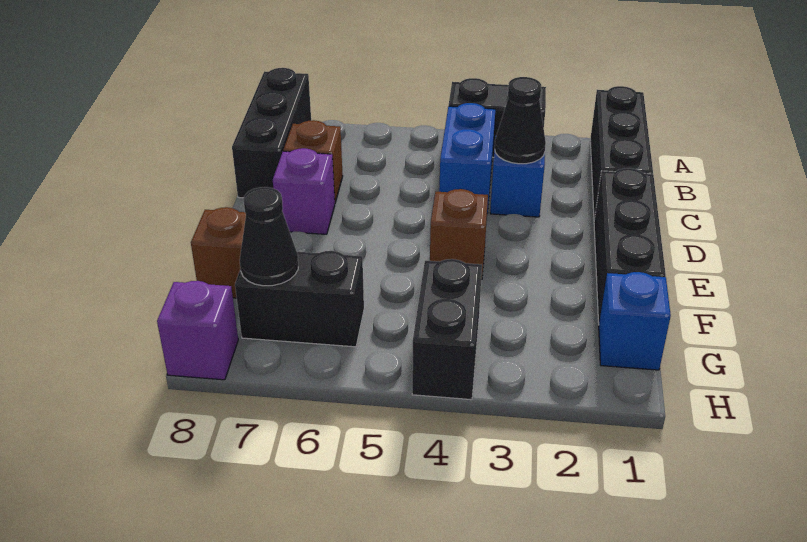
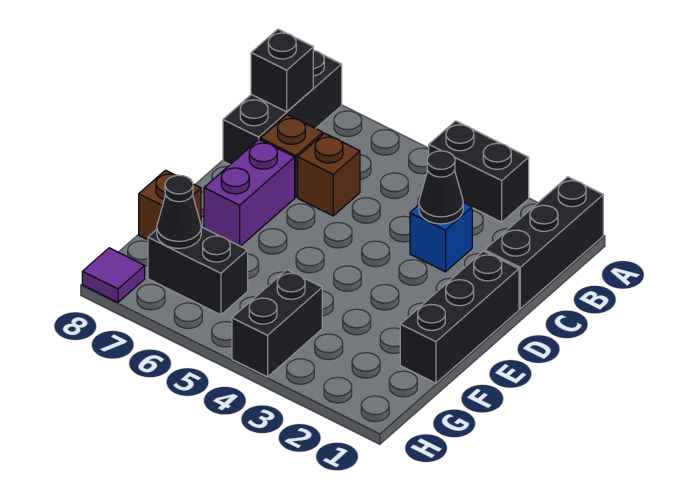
blue brick B4:C4 level 1 -> none
none -> black brick B8 level 2
purple brick D7 level 1 -> purple brick D7:E7 level 1
brown brick E4 level 1 -> brown brick C6 level 1
blue brick G1 level 1 -> none
purple brick H8 level 1 -> purple tile H8 level 1

